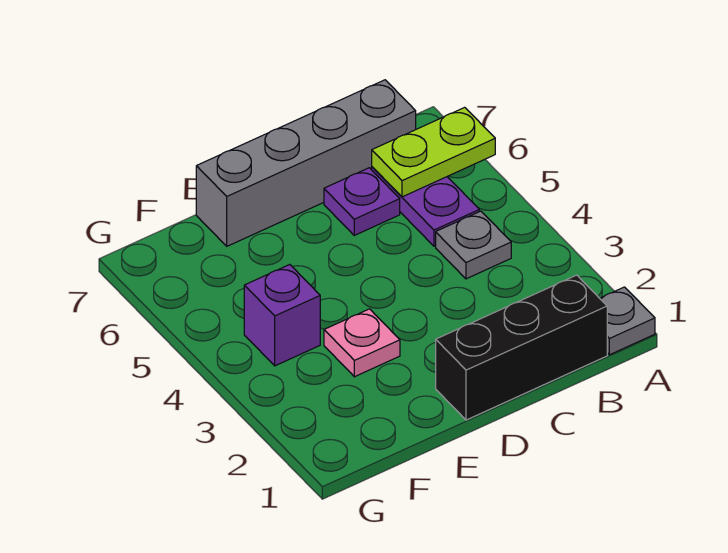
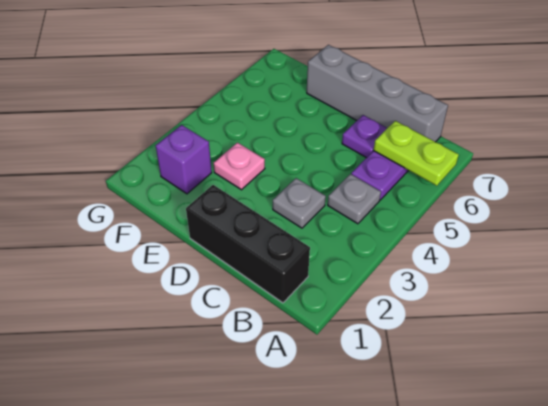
grey plate A1 level 1 -> grey plate C3 level 1
purple brick F4 level 1 -> purple brick F2 level 1

